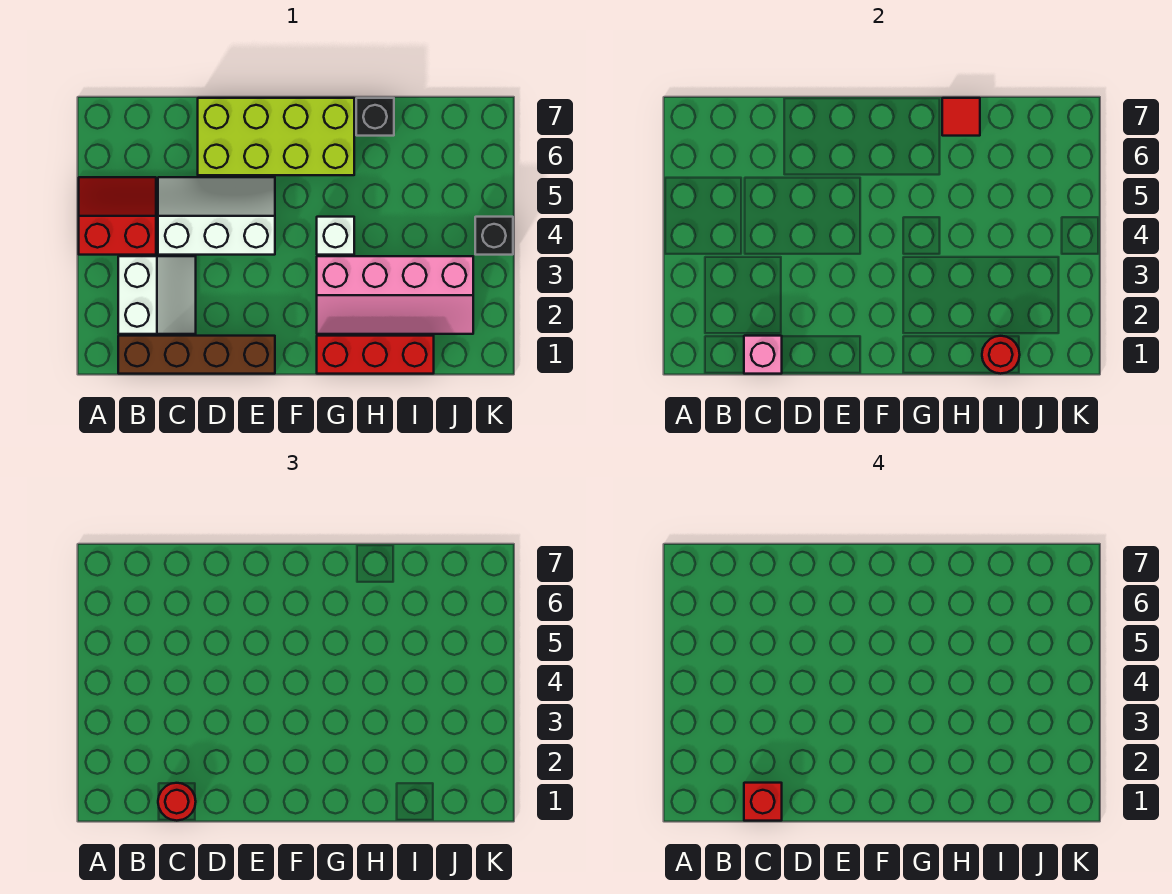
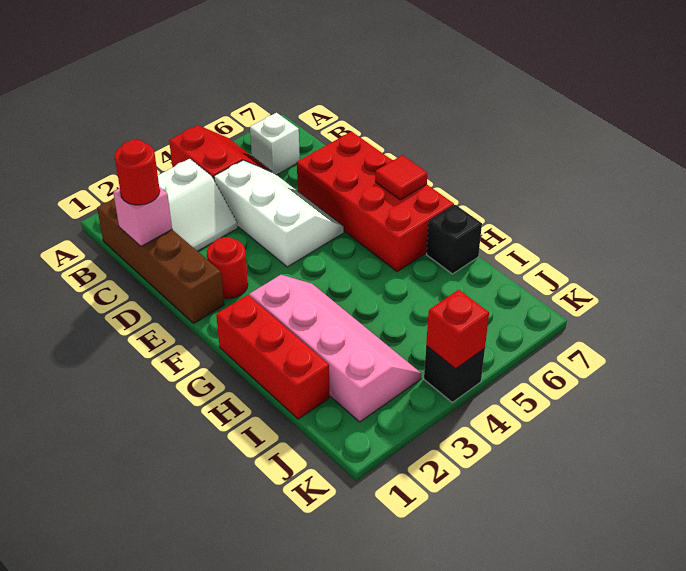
red brick C1 level 4 -> red brick K4 level 2
lime brick D6:G7 level 1 -> red brick D6:G7 level 1
pink slope G2:J3 level 1 top 3 -> pink slope G2:J3 level 1 top 2
white brick G4 level 1 -> white brick B6 level 1
red tile H7 level 2 -> red tile F7 level 2
red round brick I1 level 2 -> red round brick E2 level 1

